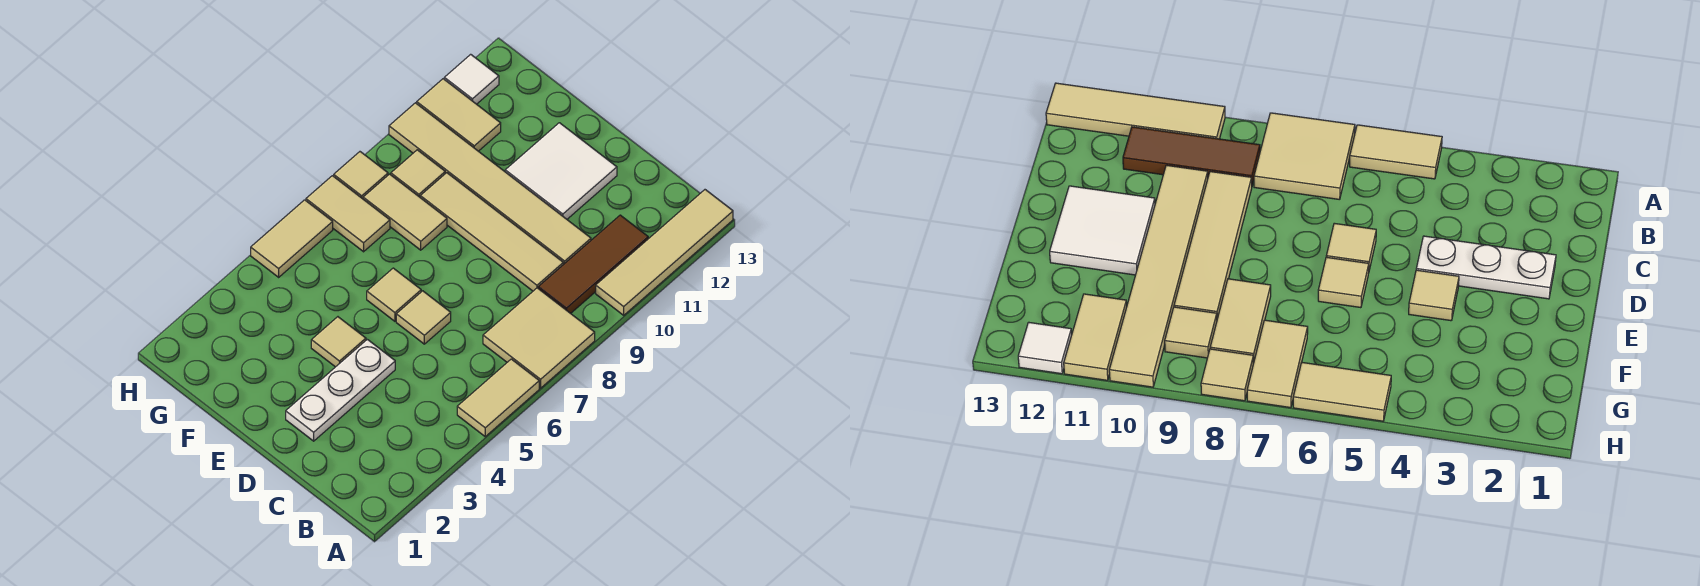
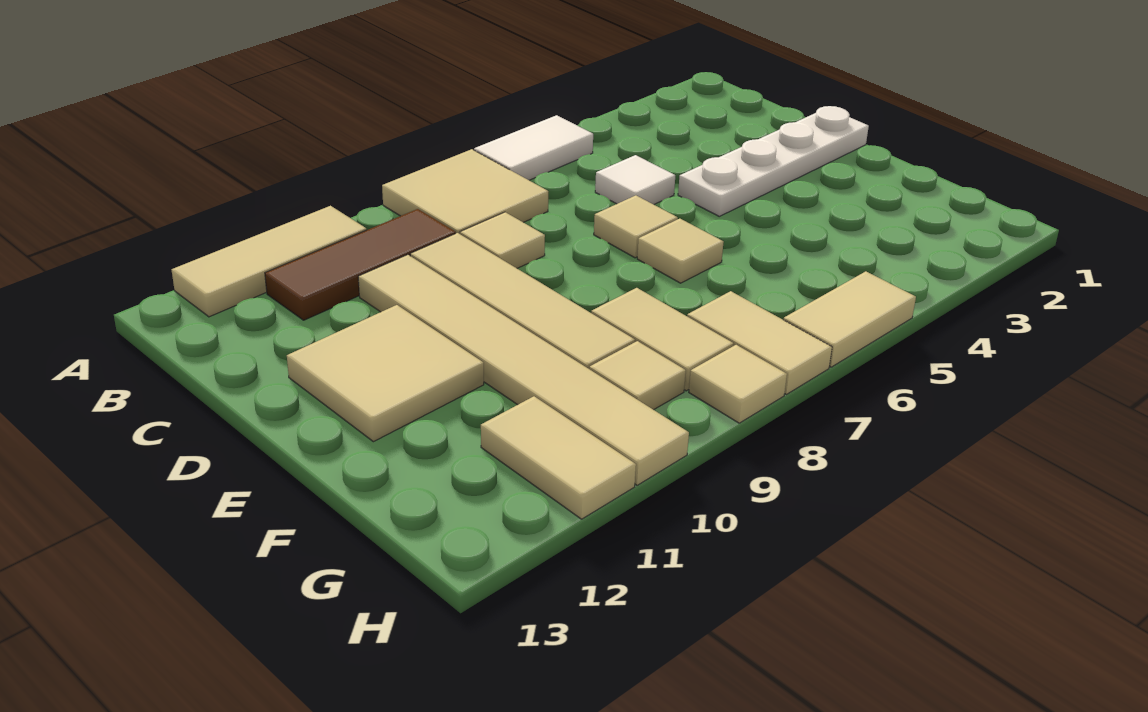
tan tile A5:A6 level 1 -> white tile A5:A6 level 1
tan tile A10:A13 level 1 -> tan tile A10:A12 level 1
white plate D2:D4 level 1 -> white plate D1:D4 level 1
white tile D11:E12 level 1 -> tan tile D11:E12 level 1
tan tile E4 level 1 -> tan tile C8 level 1
white tile H12 level 1 -> white tile C5 level 1

